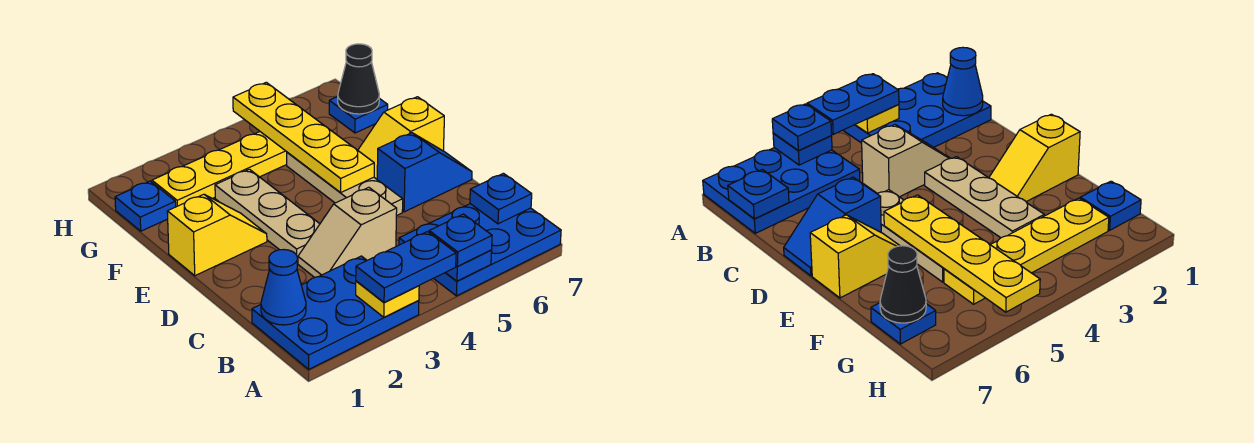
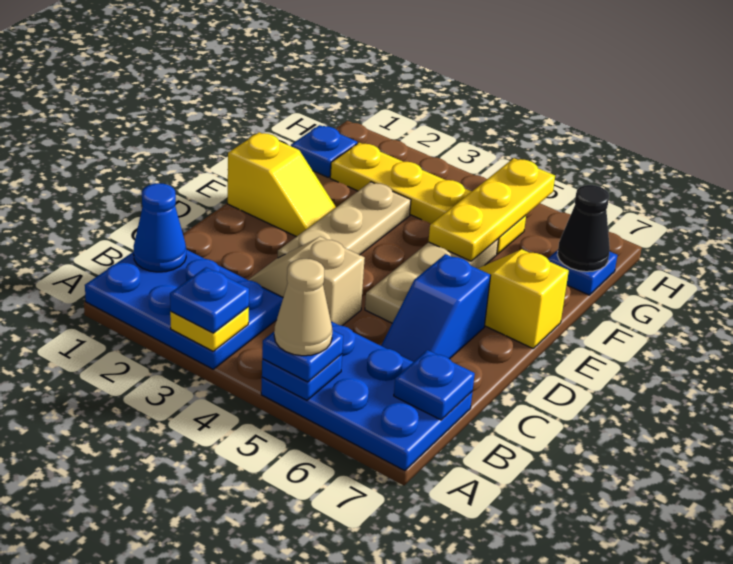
blue plate A3:A4 level 3 -> blue plate A3 level 3
none -> tan cone A5 level 4
blue slope D6:D7 level 1 top 6 -> blue slope C6:D6 level 1 top D
yellow plate E5:H5 level 2 -> yellow plate F5:H5 level 2

